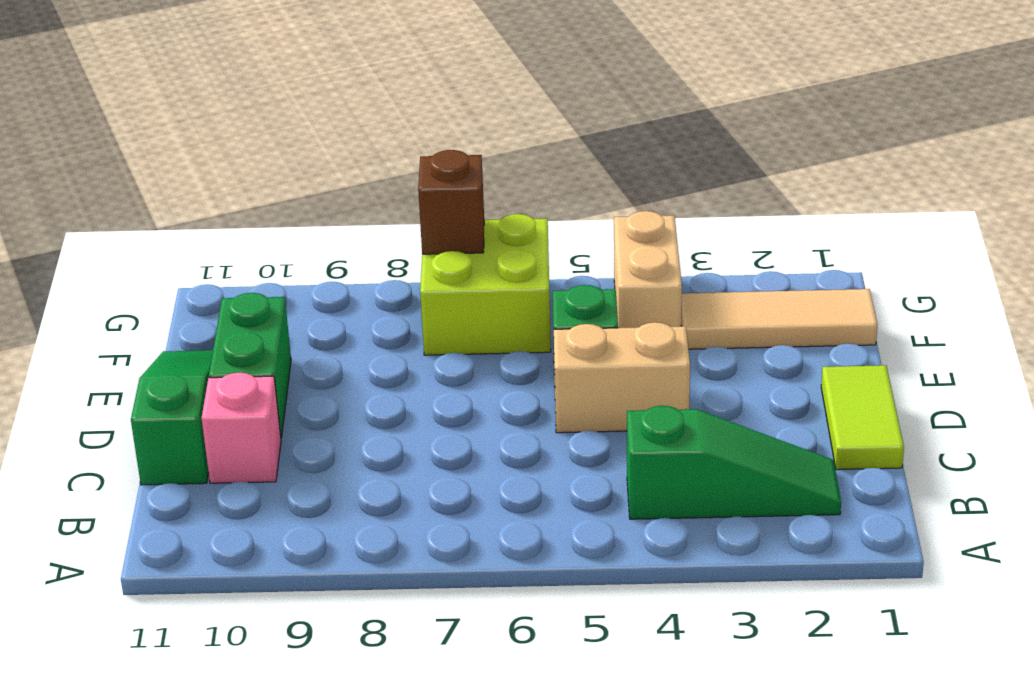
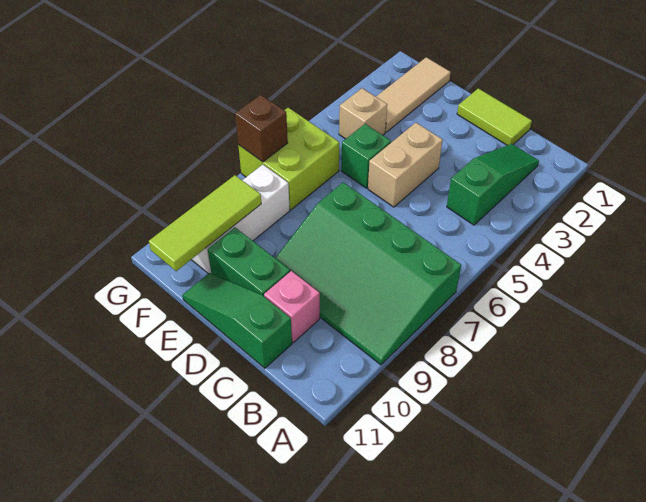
none -> green slope A7:D9 level 1 top 7
tan brick F4:G4 level 1 -> tan brick F4 level 1
none -> white brick F8:F10 level 1
none -> lime tile F9:F11 level 2

